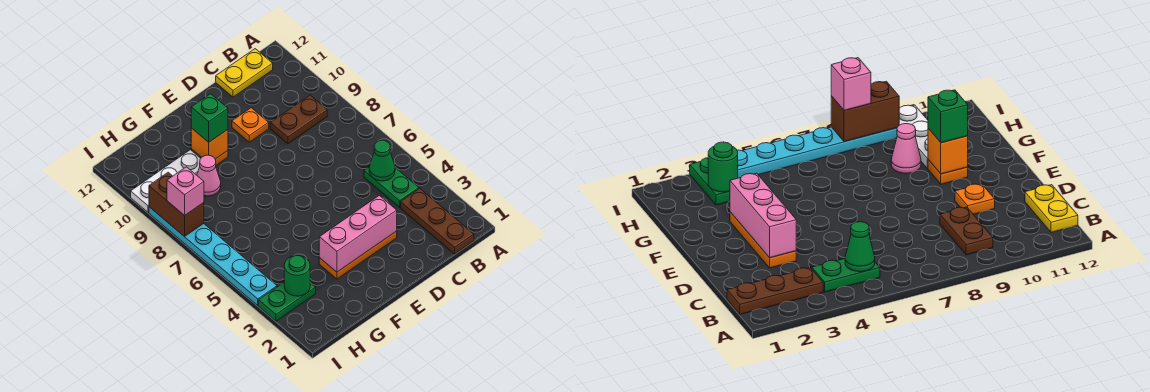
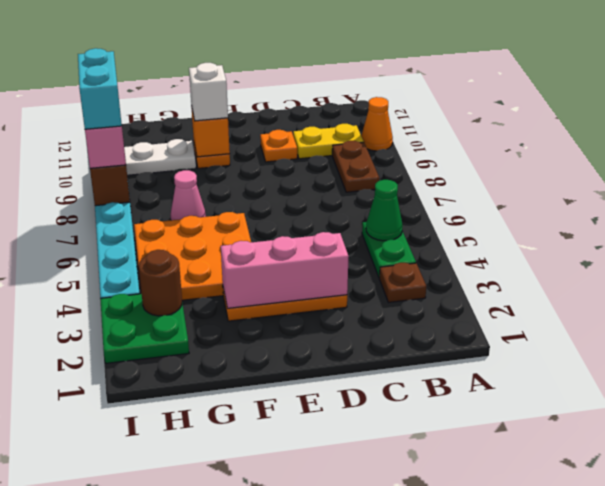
none -> orange cone A10 level 1
brown plate B1:B3 level 1 -> brown plate B3 level 1
brown plate B9:C9 level 1 -> brown plate B8:B9 level 1
yellow plate B12:C12 level 1 -> yellow plate B10:C10 level 1
none -> orange plate F4:H6 level 1
green brick F10 level 3 -> white brick F10 level 3
pink cone G9 level 1 -> pink cone G7 level 1
green plate H3:I3 level 1 -> green plate H2:I3 level 1
green round brick H3 level 2 -> brown round brick H3 level 2
none -> cyan brick I8:I9 level 4

